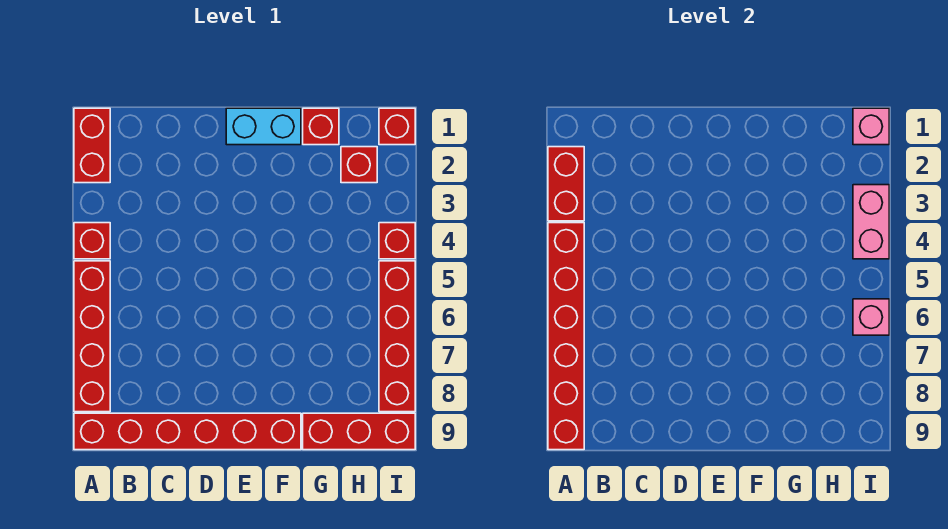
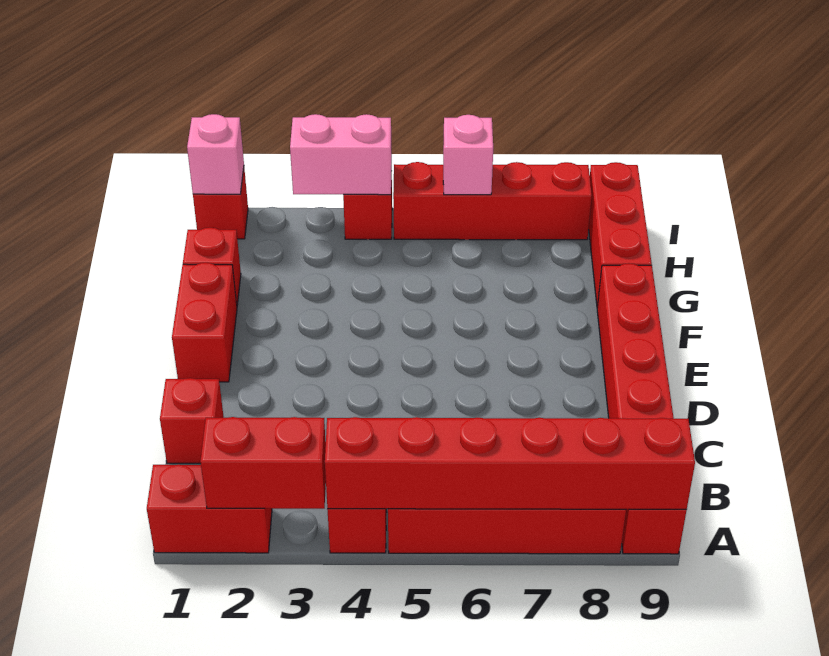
cyan brick E1:F1 level 1 -> red brick E1:F1 level 1
red brick H2 level 1 -> red brick C1 level 1

